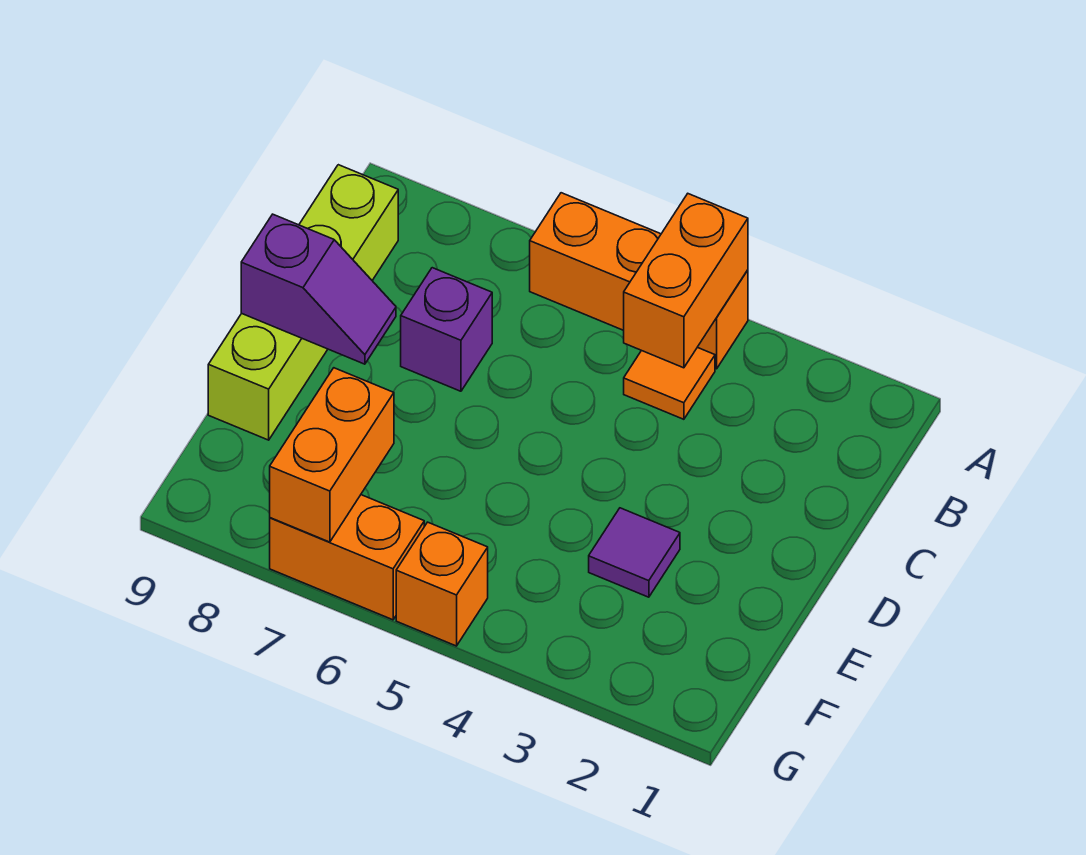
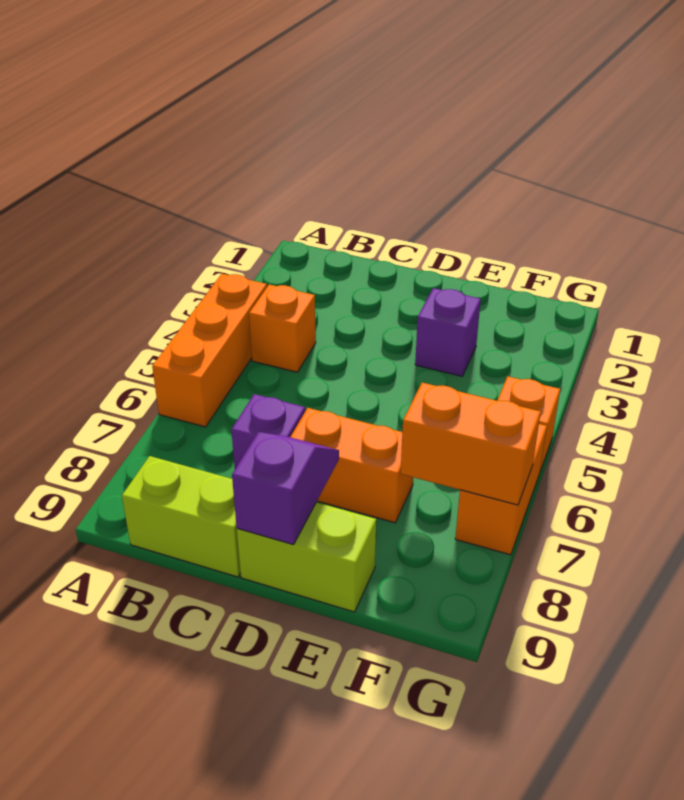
orange brick A4:B4 level 2 -> orange brick D7:E7 level 1
orange tile B4 level 1 -> orange brick B4 level 1
purple tile E3 level 1 -> purple brick E3 level 1

